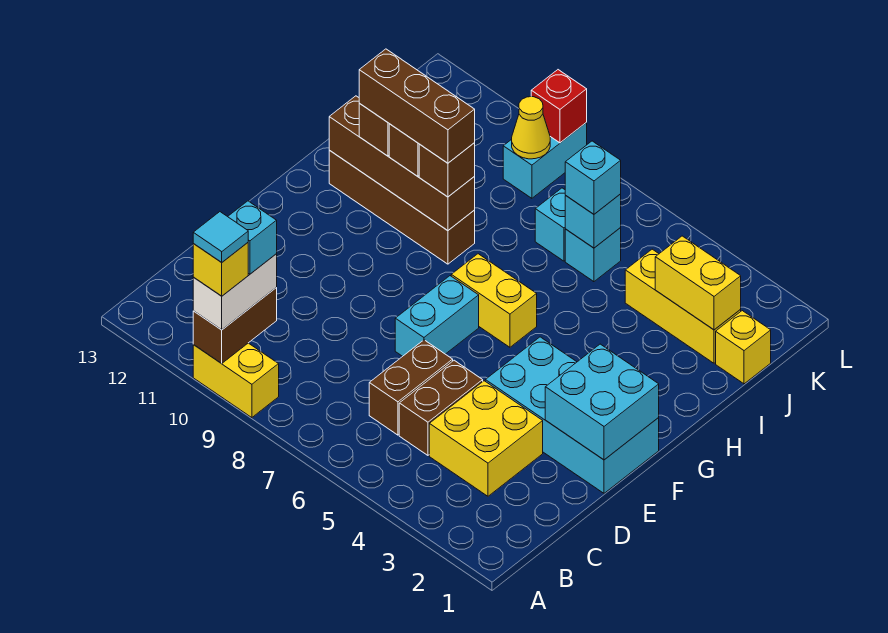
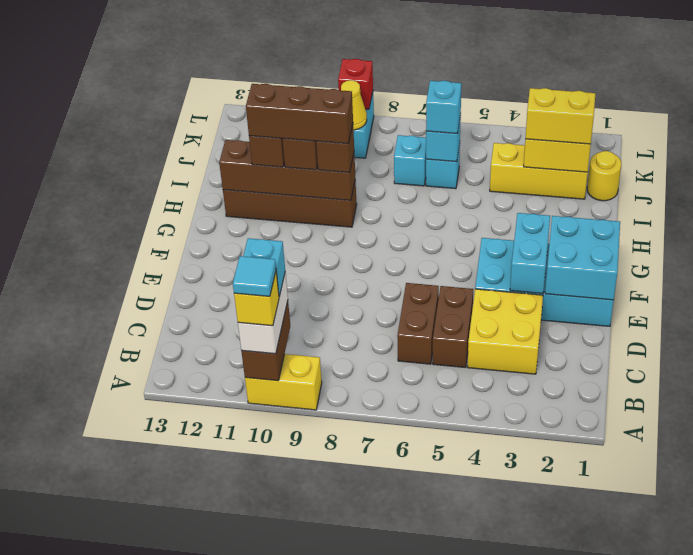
cyan brick E7:F7 level 1 -> cyan brick E3:F3 level 2
yellow brick G6:G7 level 1 -> yellow brick J2:J3 level 3
yellow brick J1 level 1 -> yellow round brick J1 level 1

